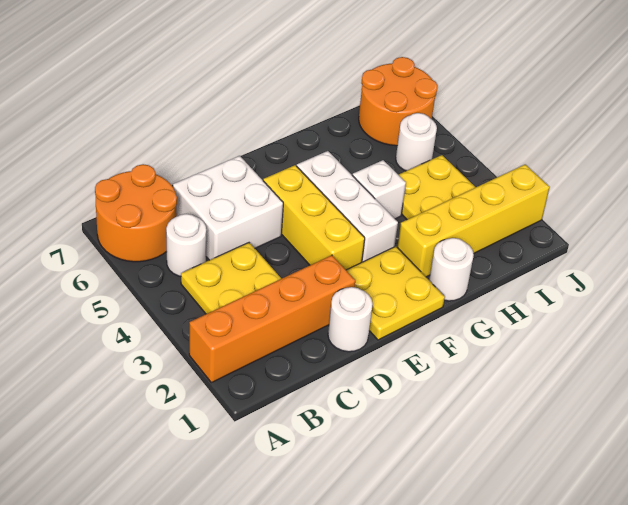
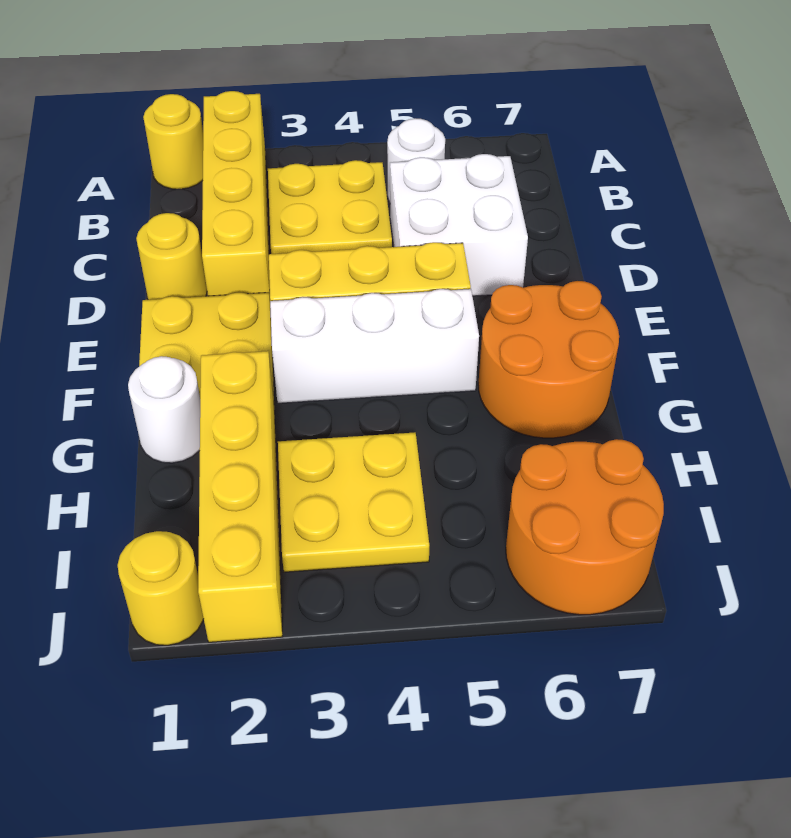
none -> yellow round brick A1 level 1
orange brick A2:D2 level 1 -> yellow brick A2:D2 level 1
orange round brick A6:B7 level 1 -> orange round brick F6:G7 level 1
white round brick D1 level 1 -> yellow round brick D1 level 1
white brick G4 level 1 -> none
white round brick I5 level 1 -> none
none -> yellow round brick J1 level 1

